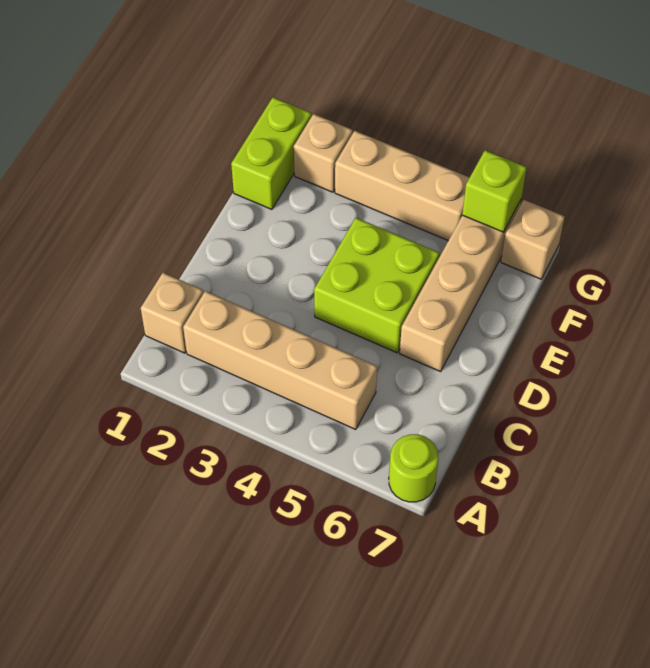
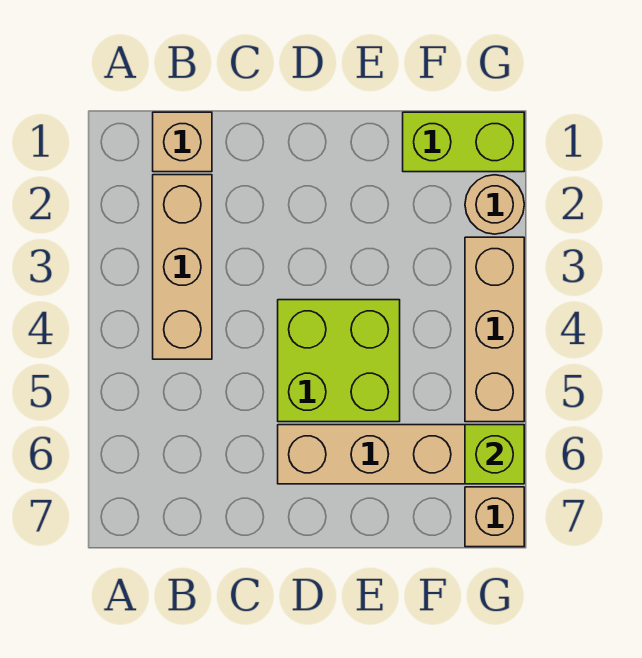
lime round brick A7 level 1 -> none
tan brick B2:B5 level 1 -> tan brick B2:B4 level 1
tan brick G2 level 1 -> tan round brick G2 level 1

